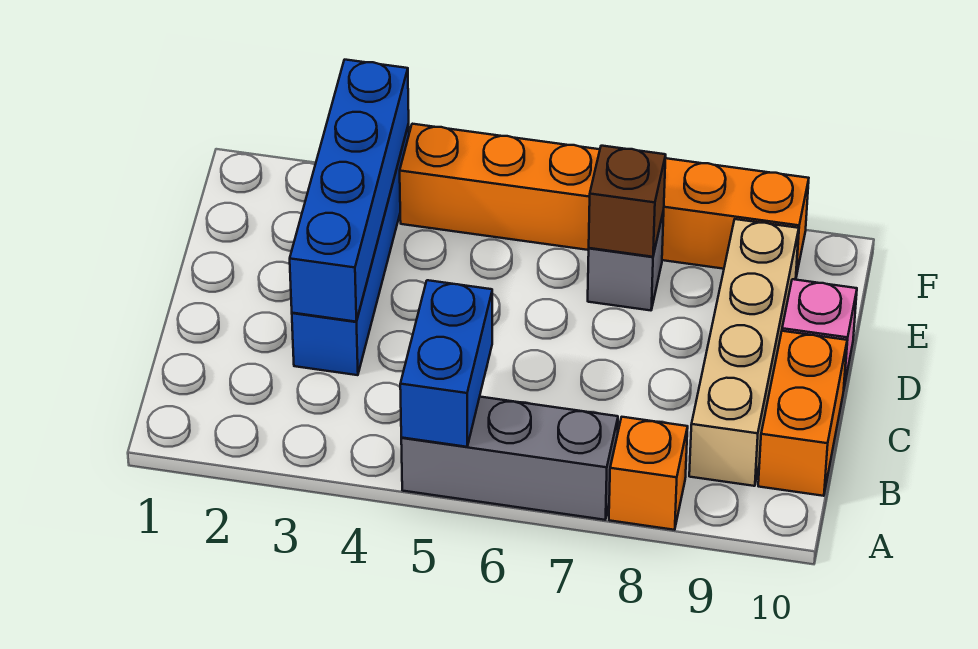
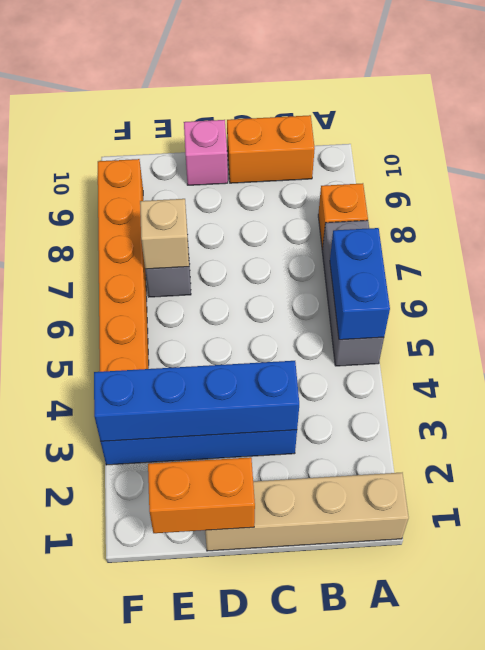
blue brick A5:B5 level 2 -> blue brick A5:A6 level 2
tan brick B9:E9 level 1 -> tan brick A1:D1 level 1
none -> orange brick D1:E1 level 2
brown brick E7 level 2 -> tan brick E7 level 2

